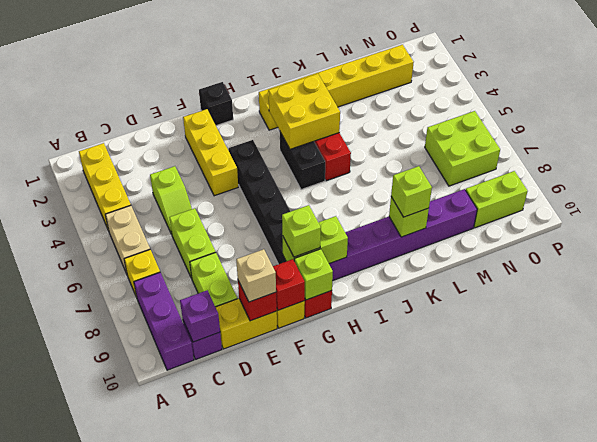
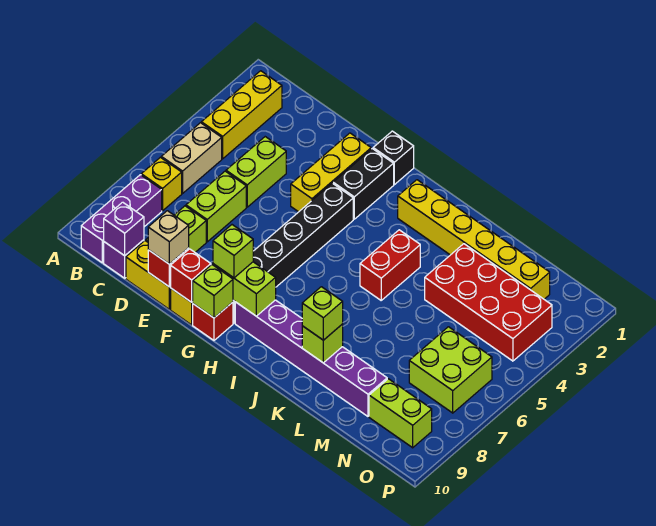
lime slope D4:D5 level 1 top 4 -> lime brick D4:D5 level 1
yellow brick I3:J4 level 2 -> none
black brick I4:I5 level 1 -> black brick G2:G3 level 1
none -> red brick L3:O4 level 1

